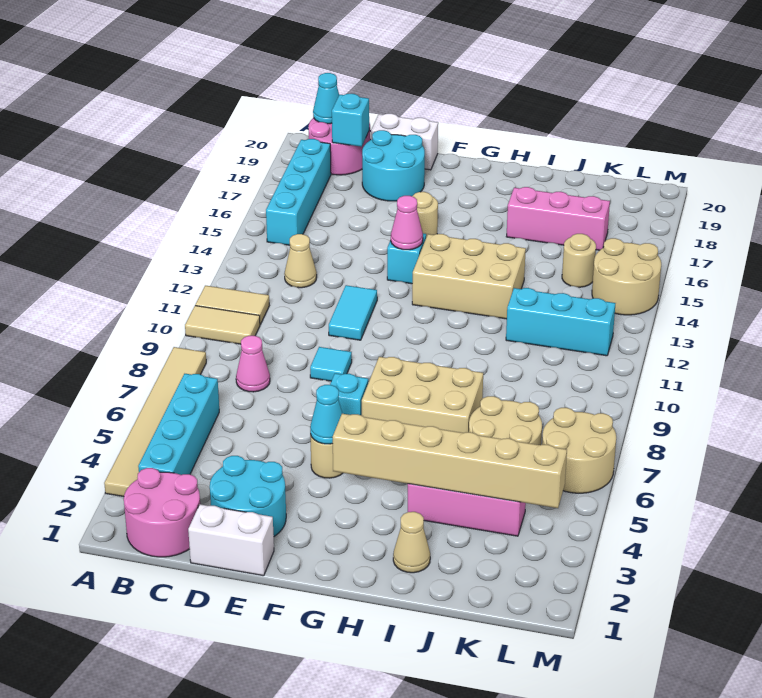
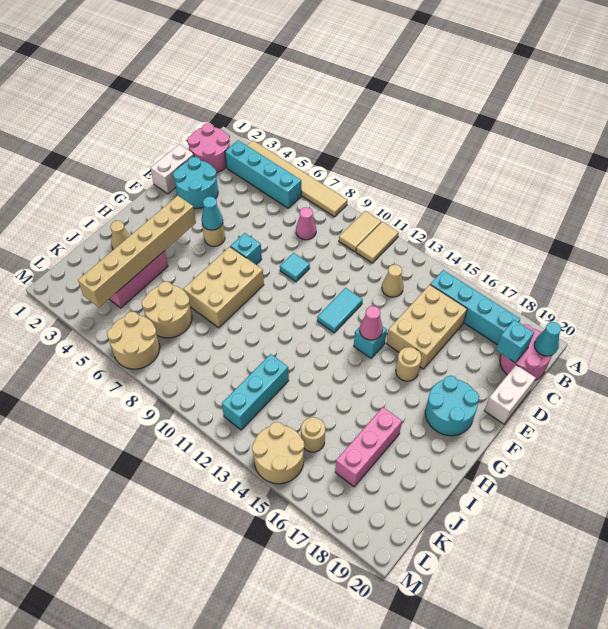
cyan round brick D18:E19 level 1 -> cyan round brick F18:G19 level 1
cyan tile E11:E12 level 1 -> cyan tile E12:F12 level 1
tan brick G13:I14 level 1 -> tan brick C15:E16 level 1

